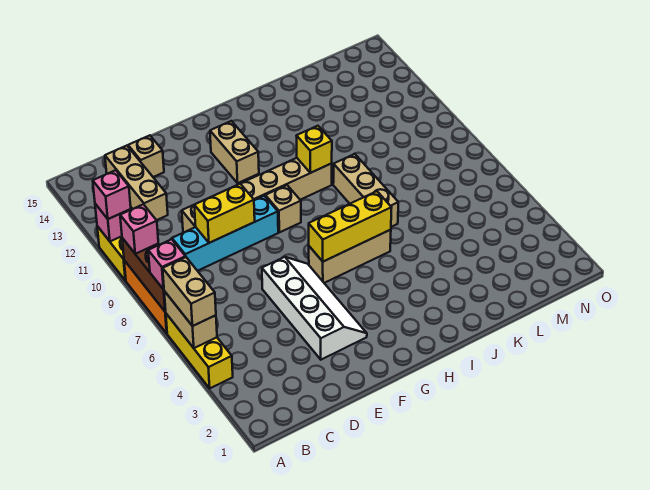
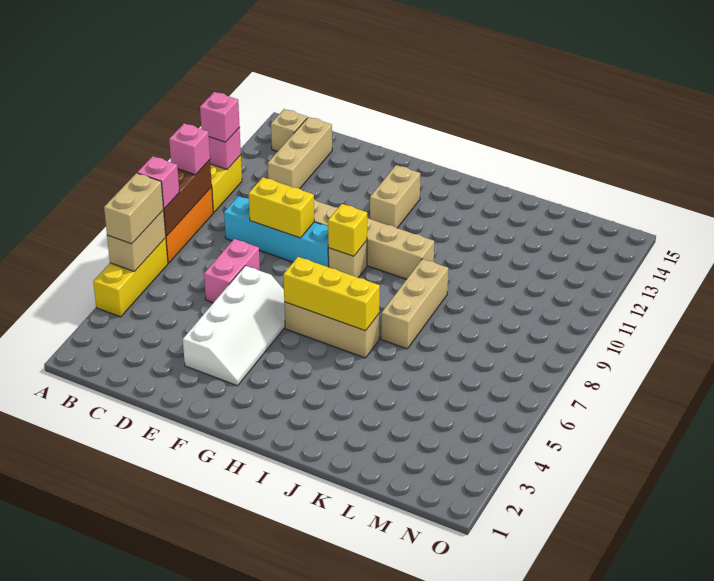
none -> pink brick D6:D7 level 1
tan brick D14 level 1 -> tan brick B14 level 1
yellow brick I10 level 2 -> yellow brick G9 level 2

